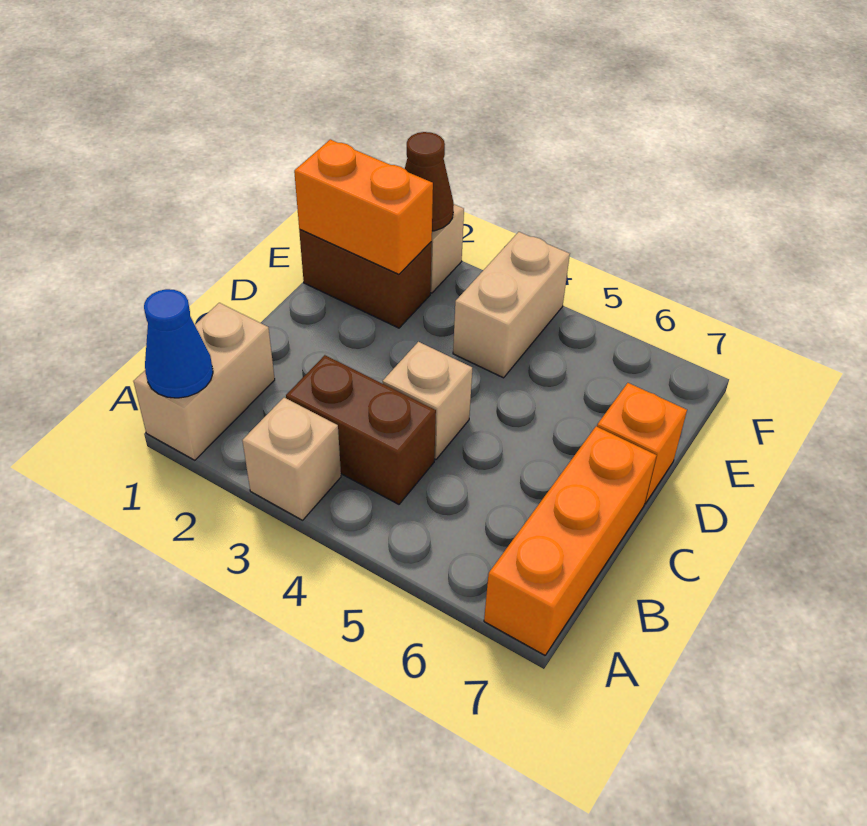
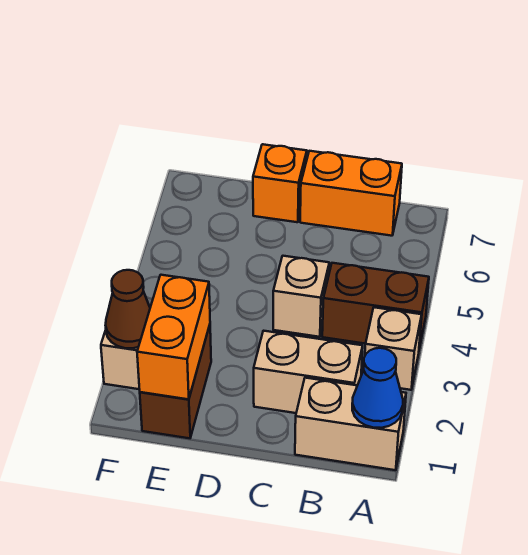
orange brick A7:C7 level 1 -> orange brick B7:C7 level 1
brown brick B3:B4 level 1 -> brown brick A4:B4 level 1
tan brick E4:F4 level 1 -> tan brick B2:C2 level 1

